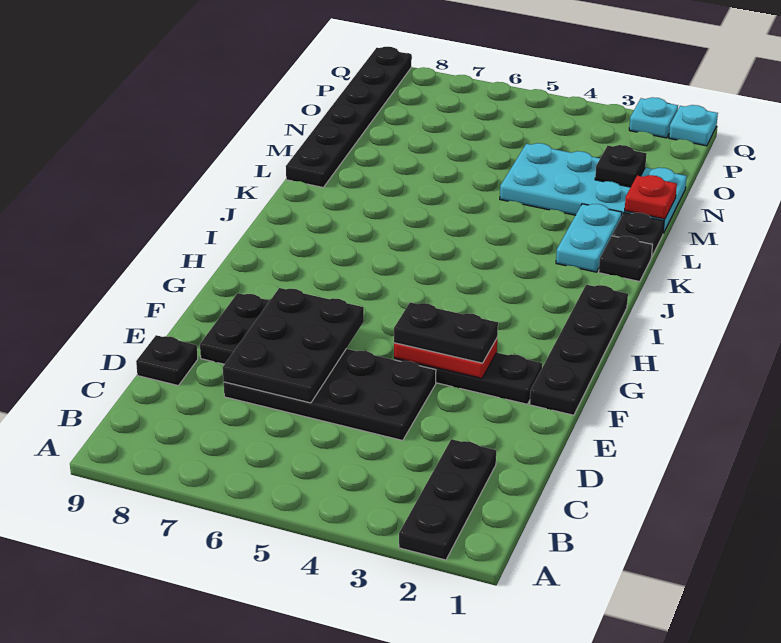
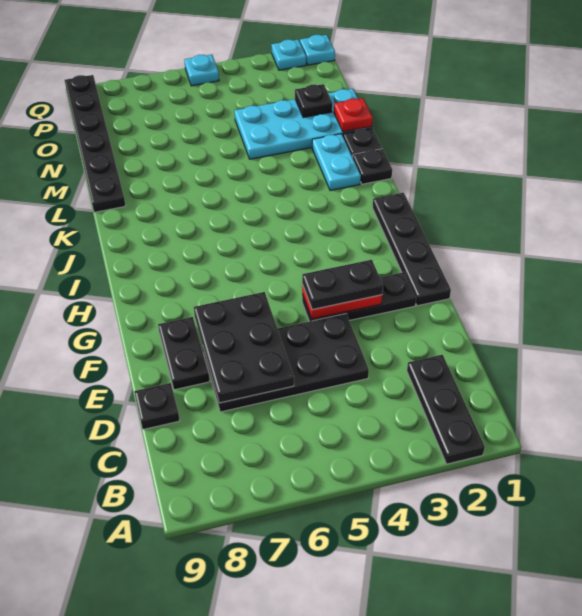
none -> cyan plate Q5 level 1

